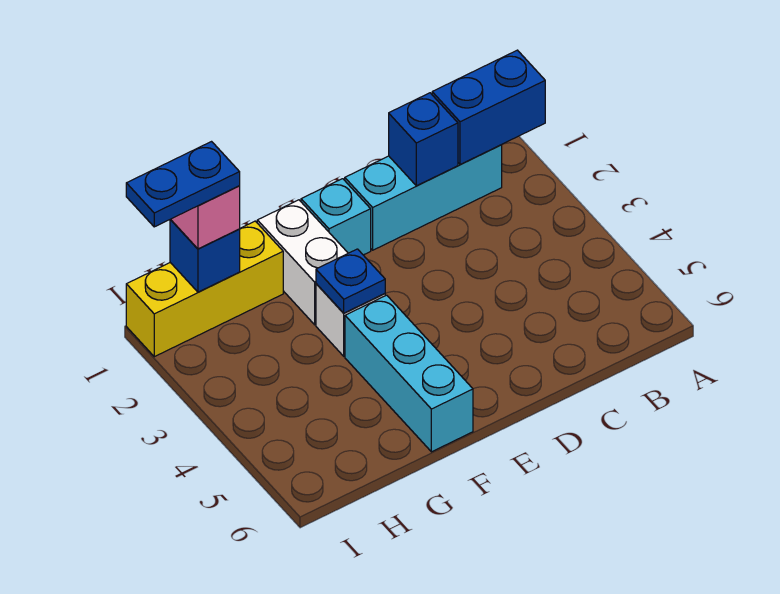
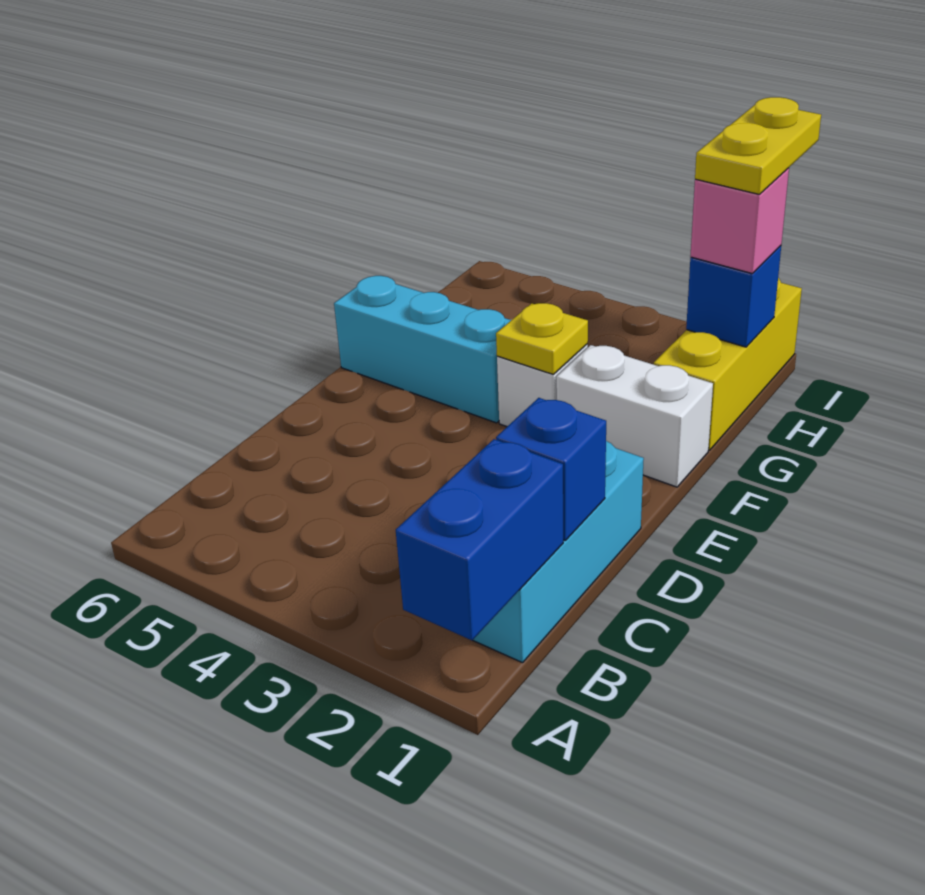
cyan brick E1 level 1 -> none
blue plate F3 level 2 -> yellow plate F3 level 2
blue plate H1:I1 level 4 -> yellow plate H1:I1 level 4

